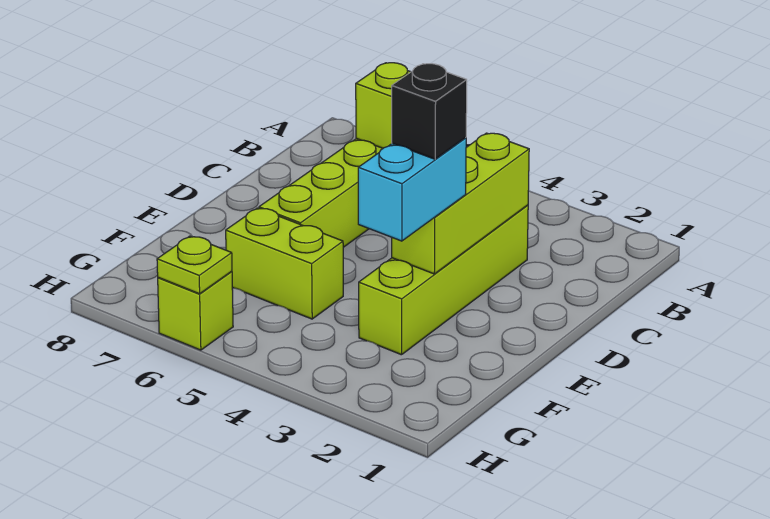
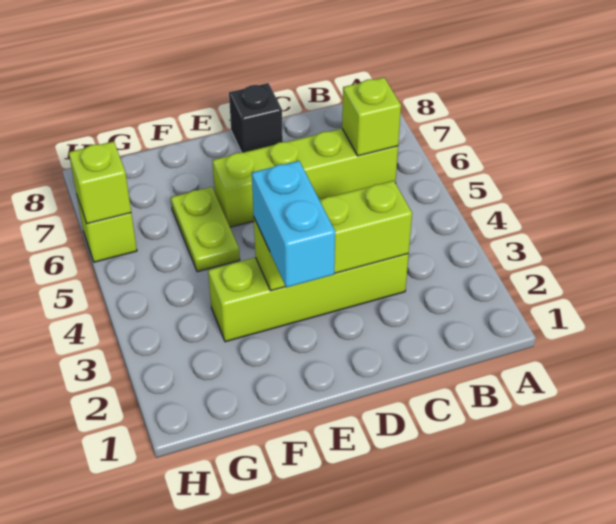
cyan brick E3:F3 level 3 -> cyan brick E2:E3 level 3
black brick E3 level 4 -> black brick D8 level 1
lime brick F5:F6 level 1 -> lime plate F5:F6 level 1
lime plate H6 level 2 -> lime brick H6 level 2

